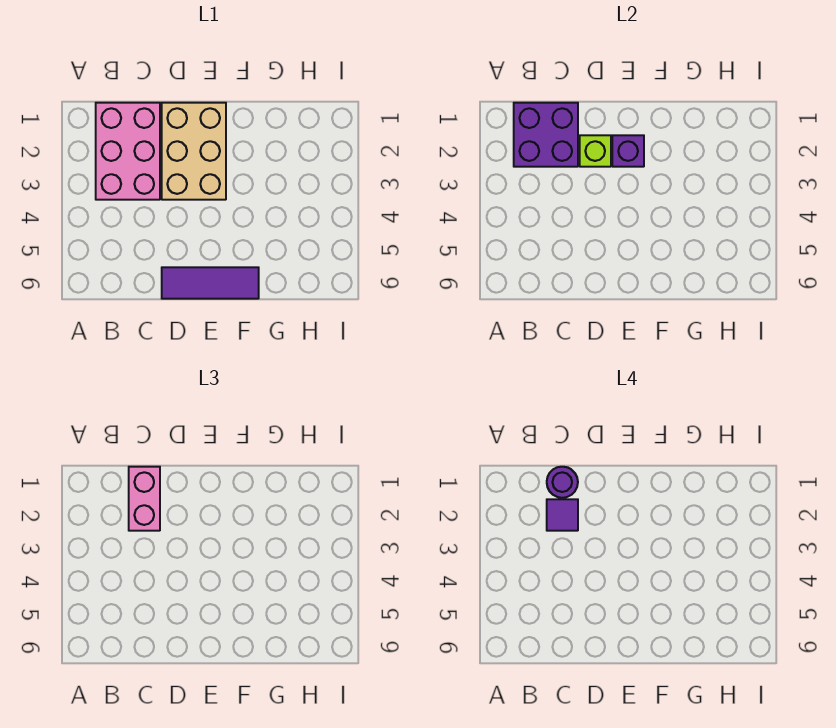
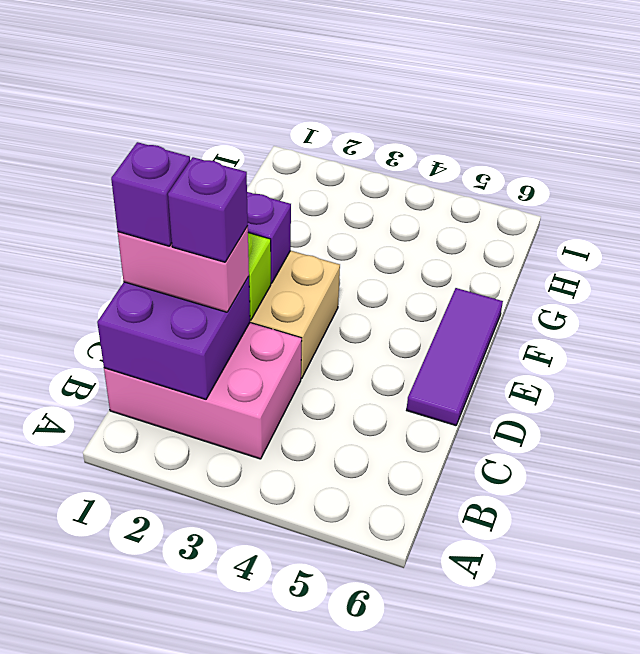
purple round brick C1 level 4 -> purple brick C1 level 4
purple tile C2 level 4 -> purple brick C2 level 4

